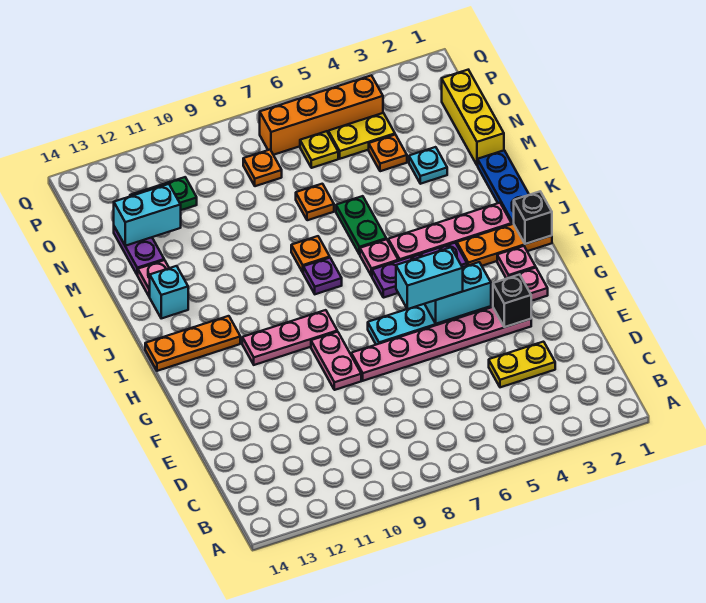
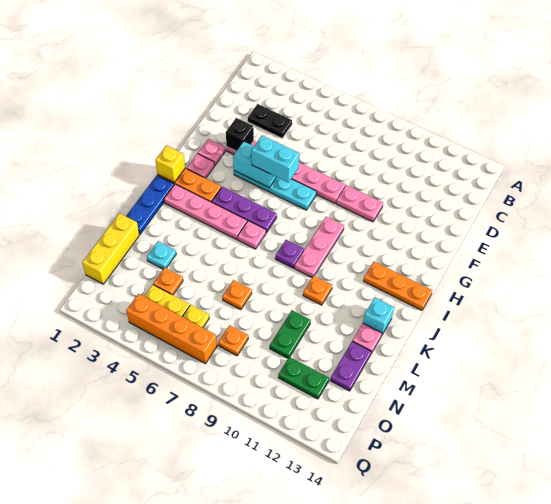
yellow plate D3:D4 level 1 -> black plate D3:D4 level 1
pink plate F9:G9 level 1 -> pink plate F9:F10 level 1
pink plate H9:H11 level 1 -> pink plate H9:J9 level 1
black brick I1 level 2 -> yellow brick I1 level 2
green plate K6:L6 level 1 -> green plate M10:N10 level 1
orange plate K8 level 1 -> orange plate K10 level 1
cyan brick N12:N13 level 2 -> none

